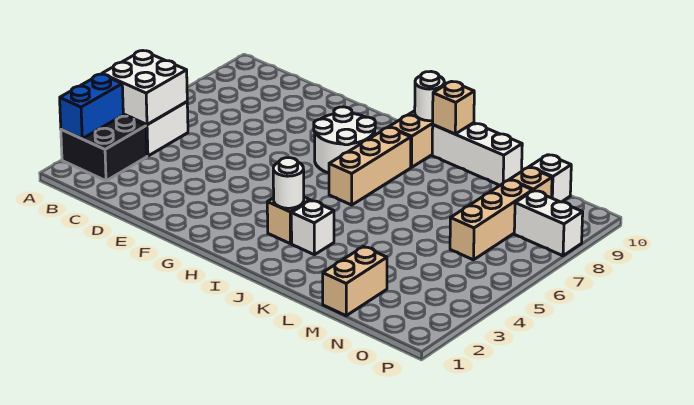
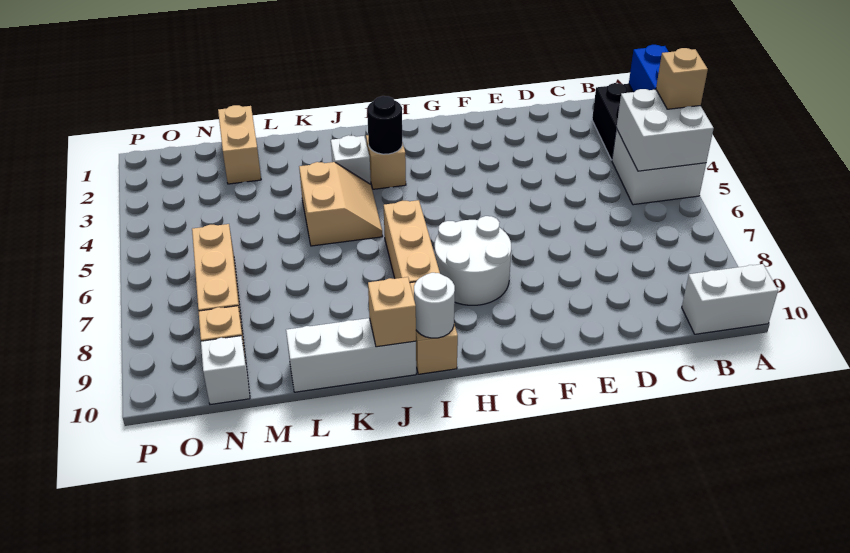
none -> tan brick A4 level 3
white round brick I3 level 2 -> black round brick I3 level 2
none -> tan slope J4:K5 level 1 top K
white brick O8:P8 level 1 -> white brick A10:B10 level 1

